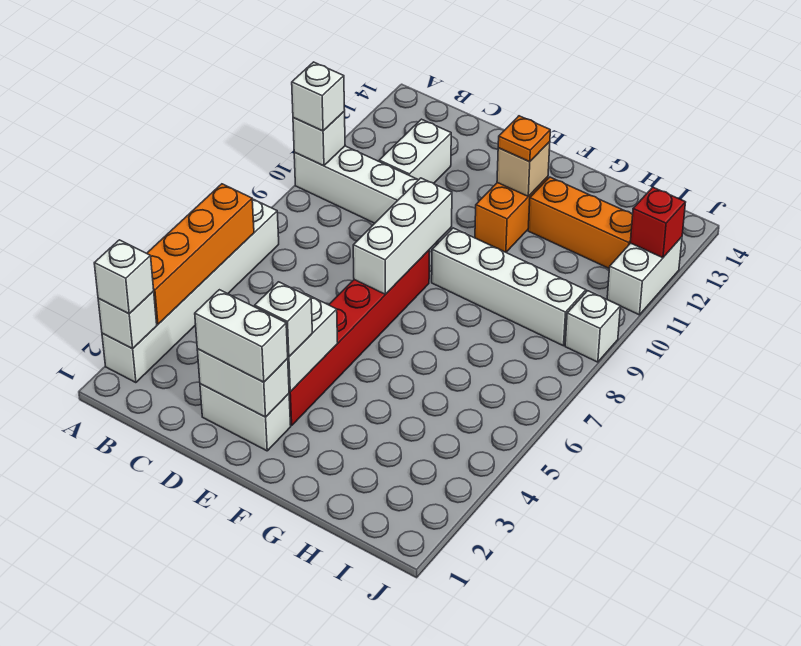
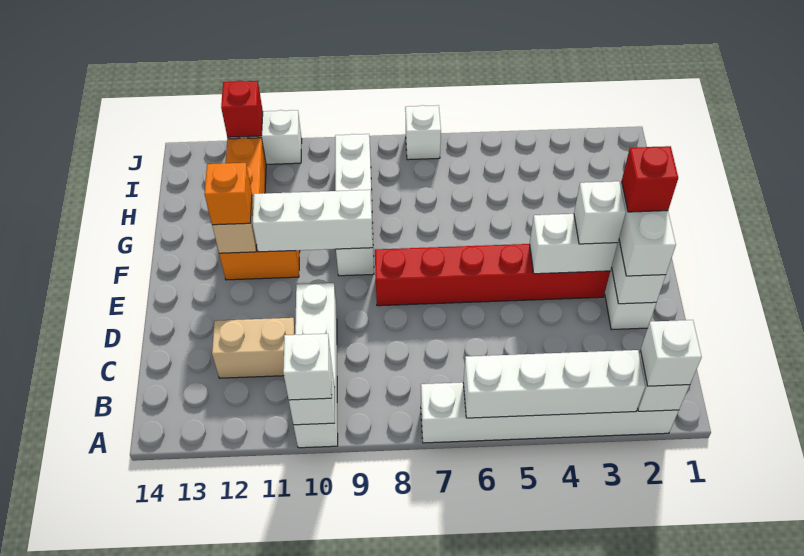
orange brick A3:A6 level 2 -> white brick A3:A6 level 2
white brick C11:C12 level 1 -> tan brick C11:C12 level 1
none -> red brick E2 level 4
white brick E7:E9 level 2 -> white brick F9:F11 level 2
orange plate F12 level 3 -> orange brick F12 level 3
white brick J9 level 1 -> white brick J7 level 1

